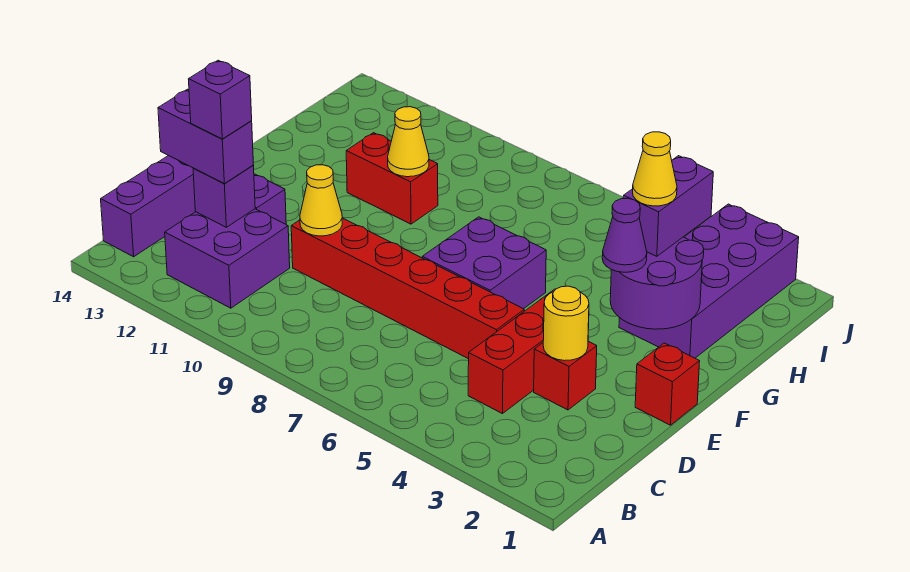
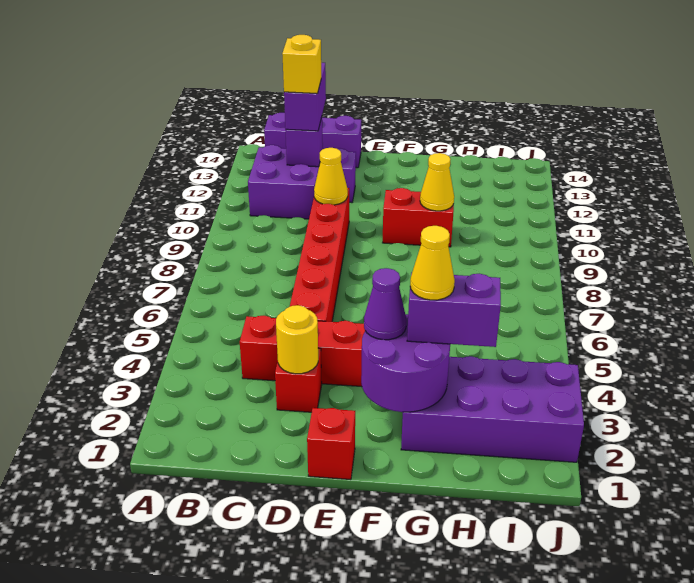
purple brick C12 level 4 -> yellow brick C12 level 4
purple brick E6:F7 level 1 -> none
red brick G10:G11 level 1 -> red brick F10:G10 level 1

